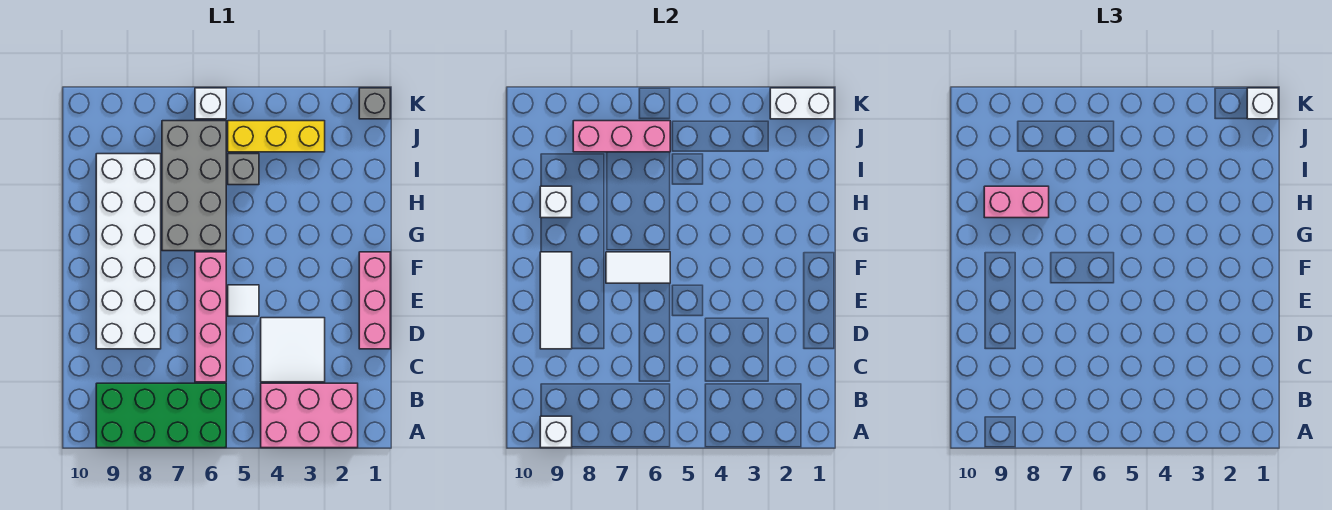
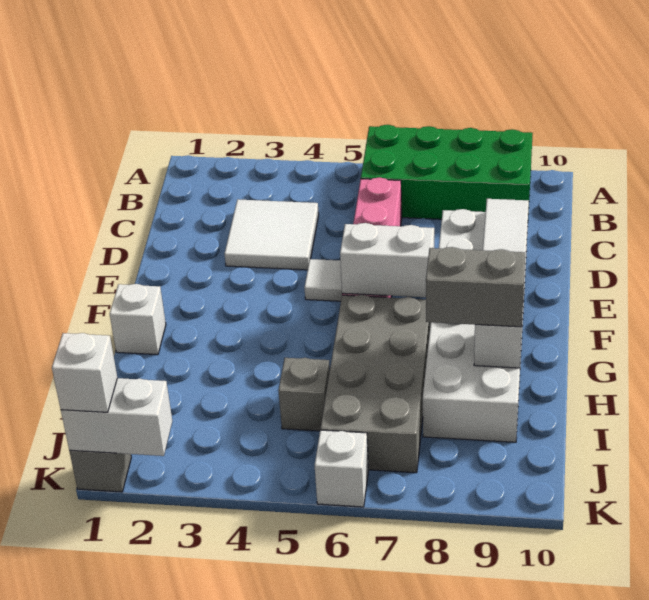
pink brick A2:B4 level 1 -> none
white brick A9 level 2 -> white brick G1 level 1
pink brick D1:F1 level 1 -> none
white tile F6:F7 level 2 -> white brick F6:F7 level 2
pink brick H8:H9 level 3 -> grey brick H8:H9 level 3
yellow brick J3:J5 level 1 -> none
pink brick J6:J8 level 2 -> none

